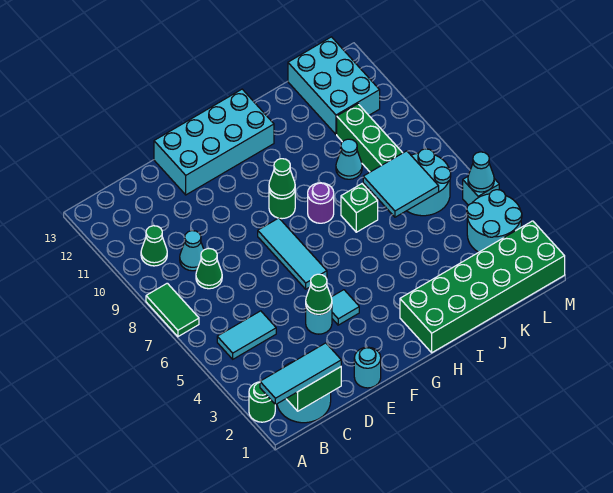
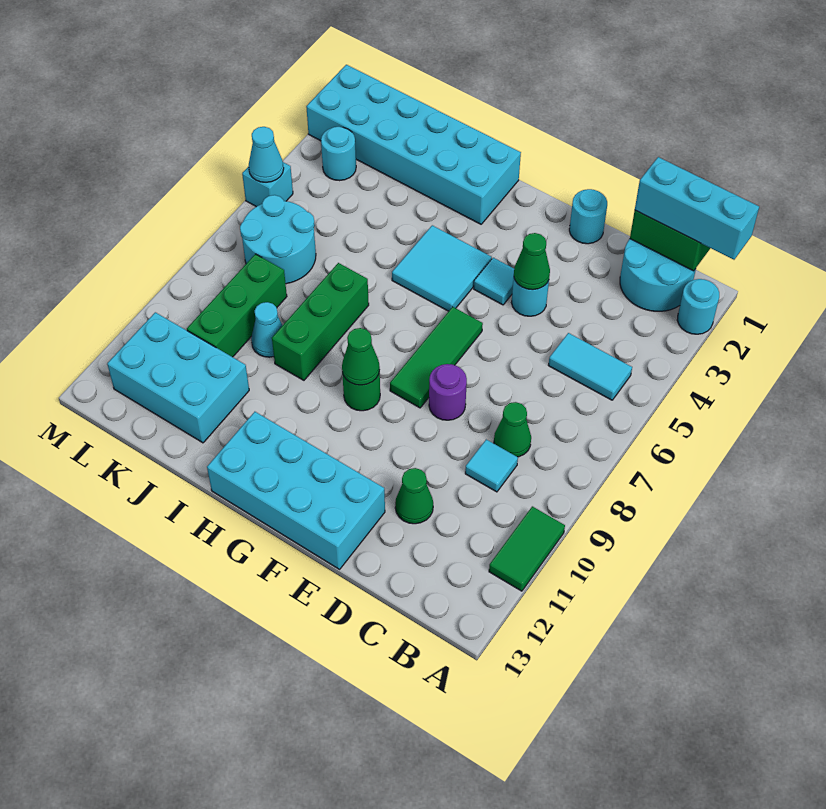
cyan tile A1:C1 level 3 -> cyan brick A1:C1 level 3
green round brick A2 level 1 -> cyan round brick A2 level 1
green tile A7:A8 level 1 -> green tile A10:A11 level 1
green cone B10 level 1 -> green cone D11 level 1
cyan cone C9 level 1 -> cyan tile C9 level 1
cyan tile F6:F8 level 1 -> green tile F6:F8 level 1
green brick H1:M2 level 1 -> cyan brick H1:M2 level 1
purple round brick H8 level 1 -> purple round brick E8 level 1
green brick I7 level 1 -> green brick I7:I9 level 1
cyan tile J6:K7 level 2 -> cyan tile G4:H5 level 1
cyan brick K11:L13 level 1 -> cyan brick J11:L12 level 1
cyan round brick L3:M4 level 1 -> cyan round brick L3 level 1

